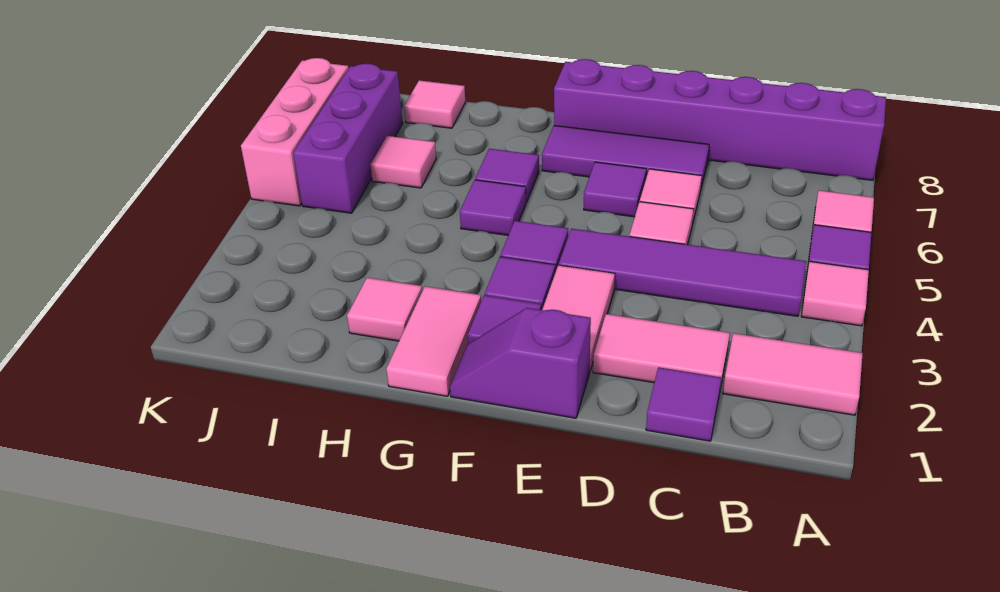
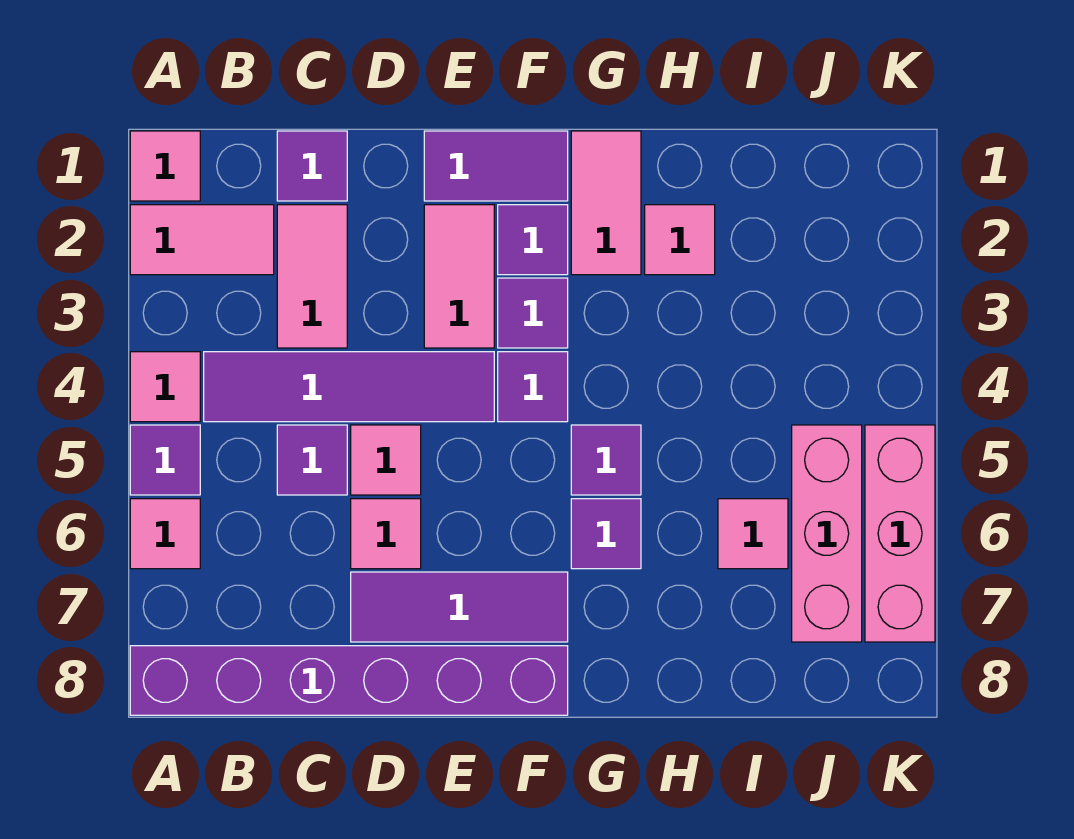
pink tile C2:D2 level 1 -> pink tile C2:C3 level 1
purple slope E1:F1 level 1 top E -> purple tile E1:F1 level 1
purple tile E6 level 1 -> purple tile C5 level 1
pink tile I8 level 1 -> pink tile A1 level 1
purple brick J5:J7 level 1 -> pink brick J5:J7 level 1

